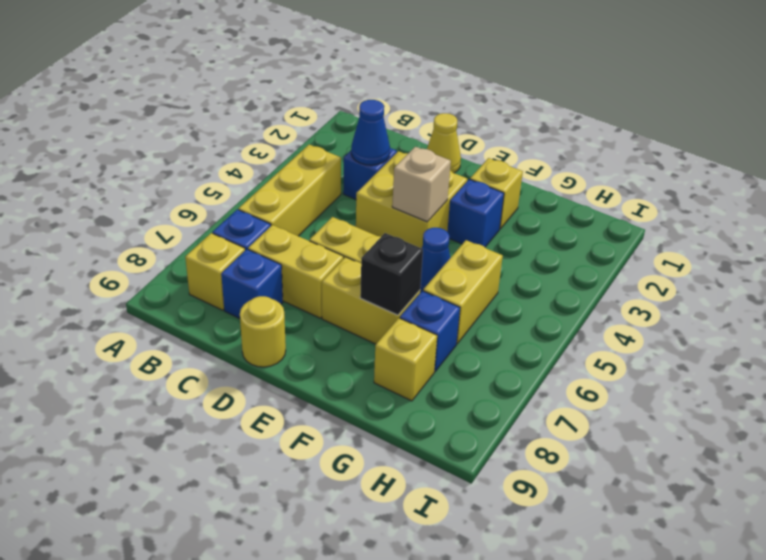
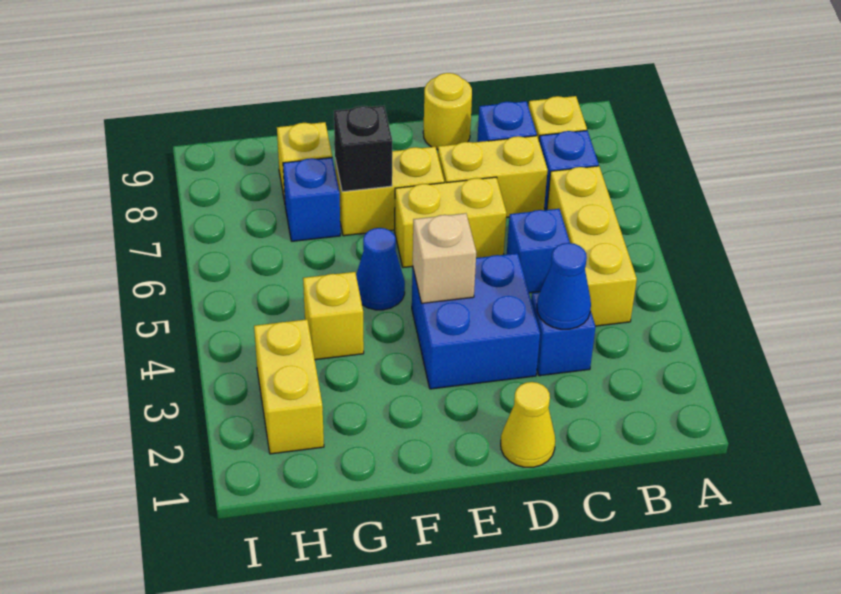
yellow brick D3:E4 level 1 -> blue brick D3:E4 level 1
yellow brick F2 level 1 -> yellow brick G4 level 1
blue brick F3 level 1 -> blue brick C5 level 1
yellow brick G5:G6 level 1 -> yellow brick H2:H3 level 1

